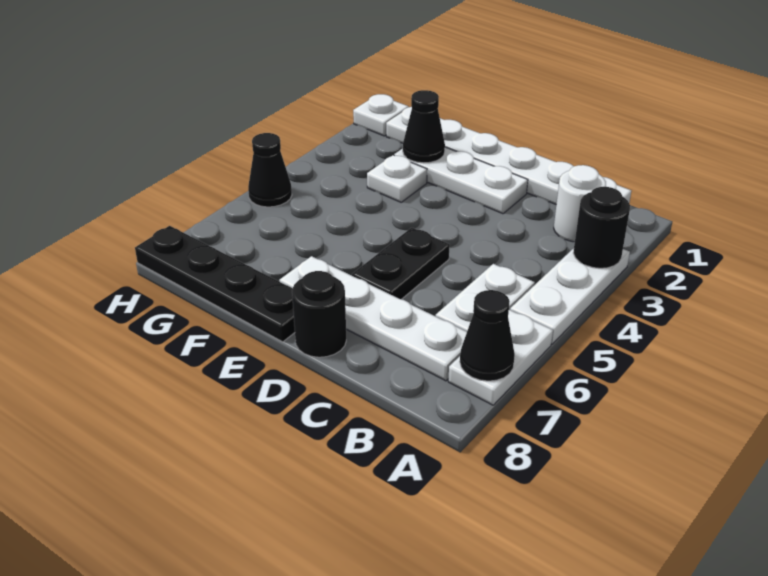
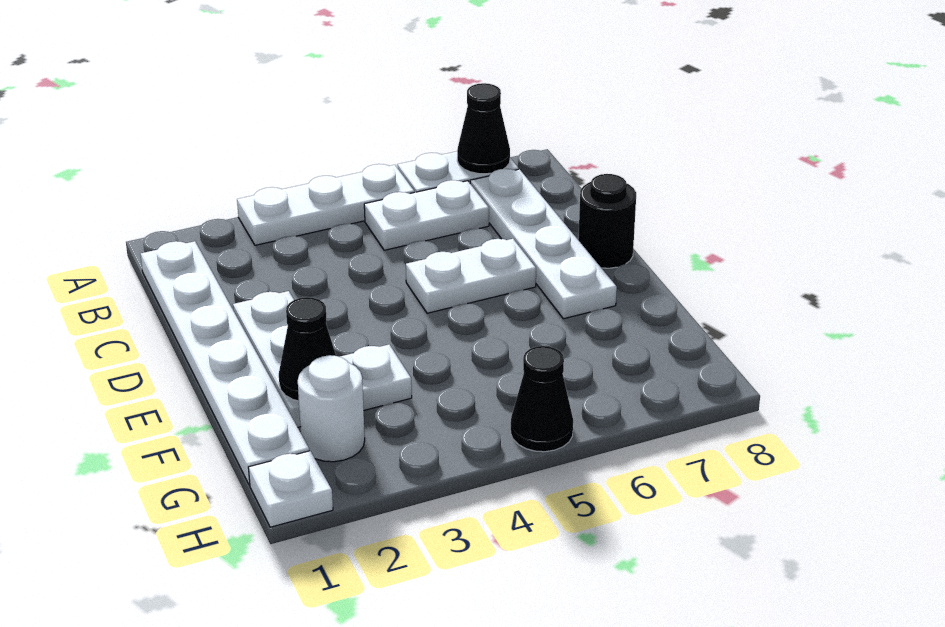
black round brick A3 level 2 -> none
white round brick B2 level 1 -> white round brick G2 level 1
black plate D5:D6 level 1 -> white plate D5:D6 level 1
black plate E8:H8 level 1 -> none

